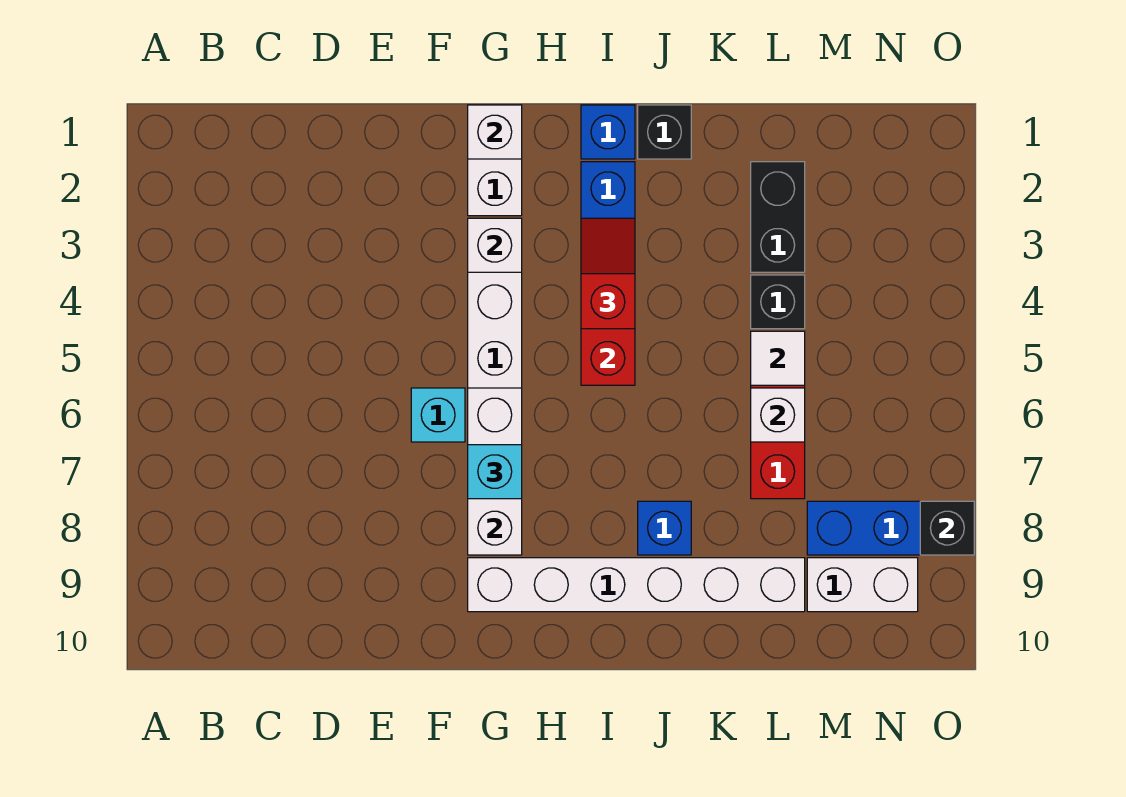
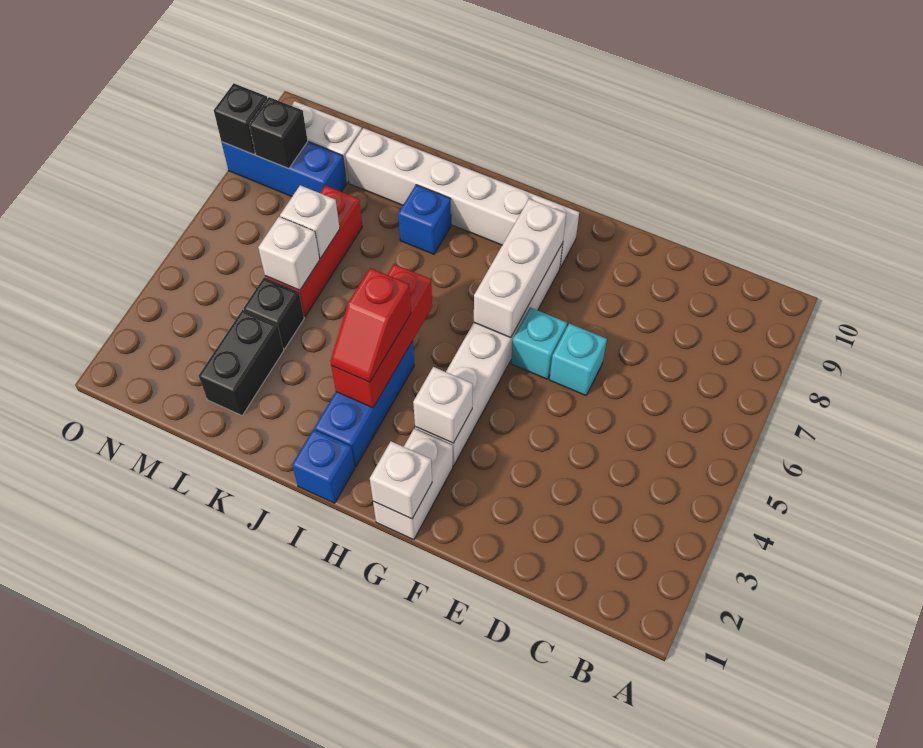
cyan brick G7 level 3 -> cyan brick E6 level 1
black brick J1 level 1 -> black brick N8 level 2
white tile L5 level 2 -> white brick L5 level 2

